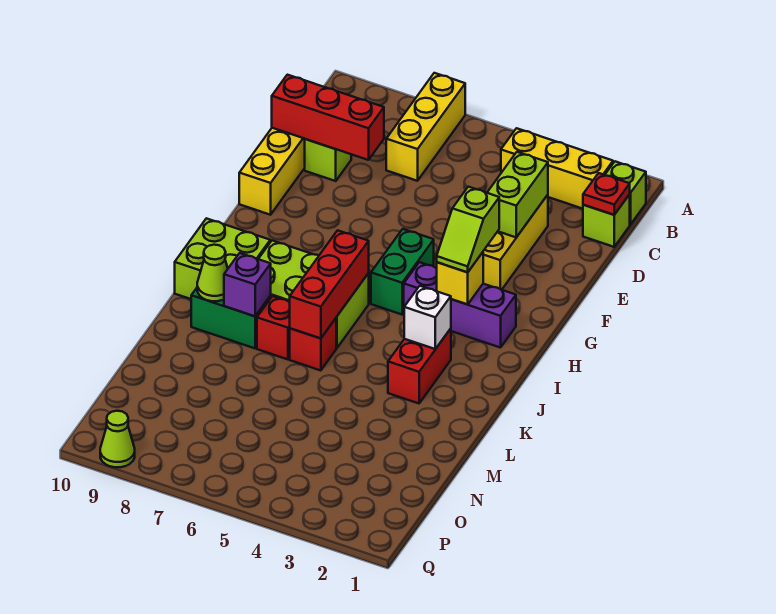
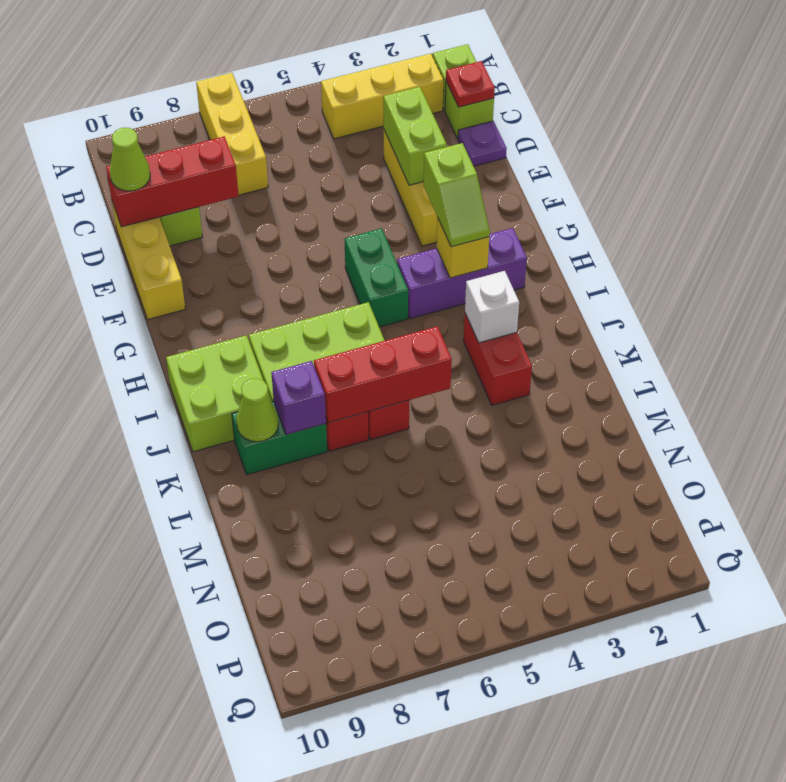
none -> purple plate D1 level 1
red brick I6:K6 level 2 -> red brick K5:K7 level 2
lime cone Q9 level 1 -> lime cone D10 level 3

